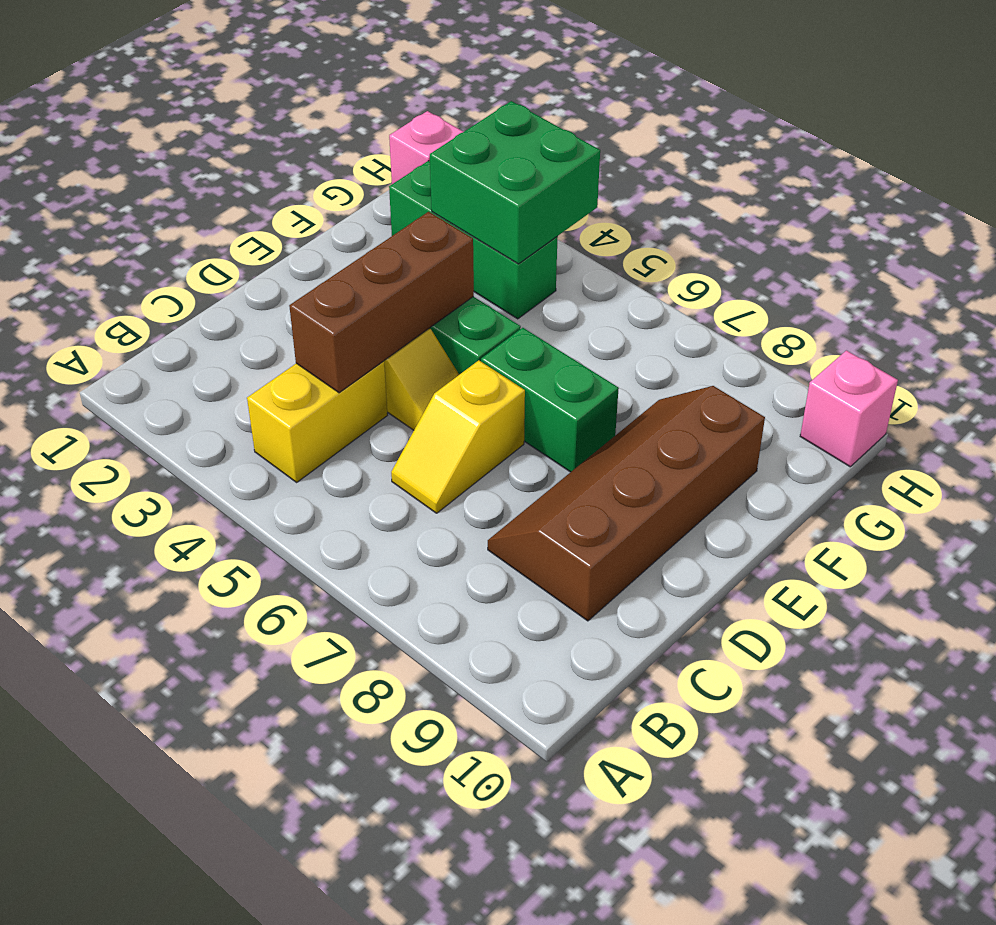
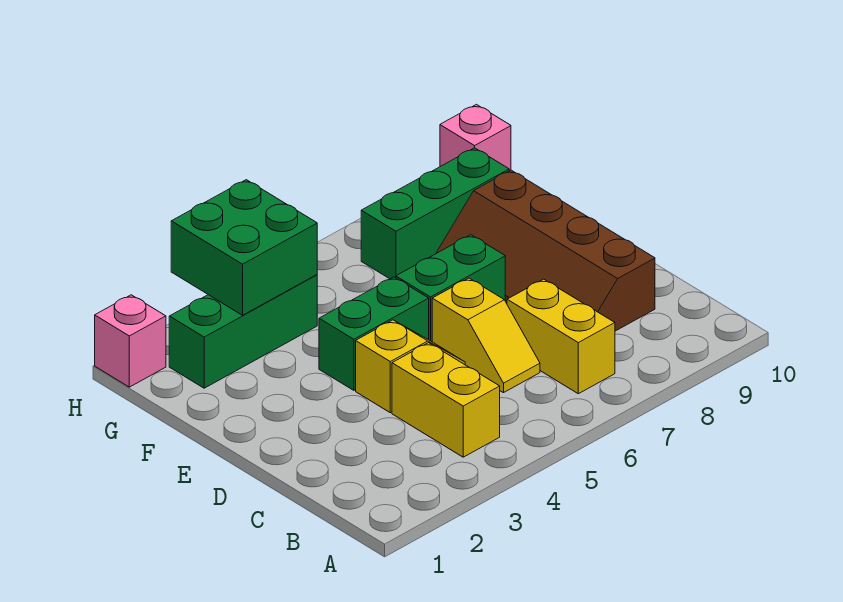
none -> yellow brick B7:C7 level 1
brown brick C4:E4 level 2 -> none
none -> green brick G7:G9 level 1

